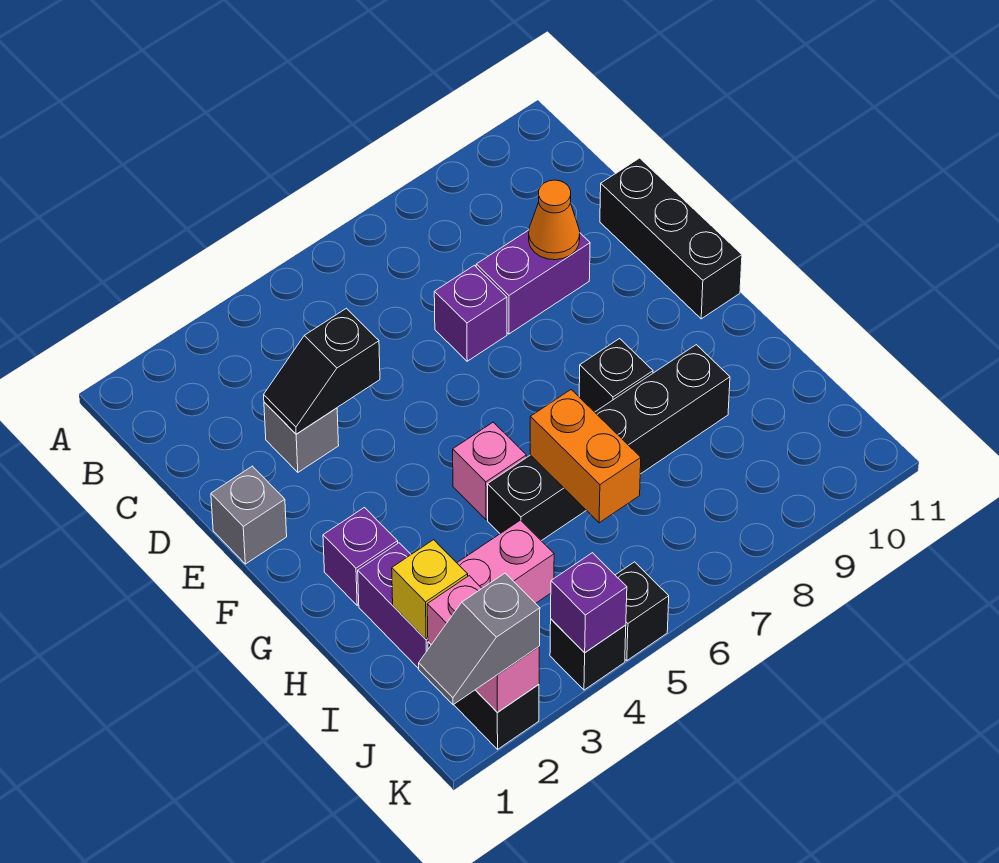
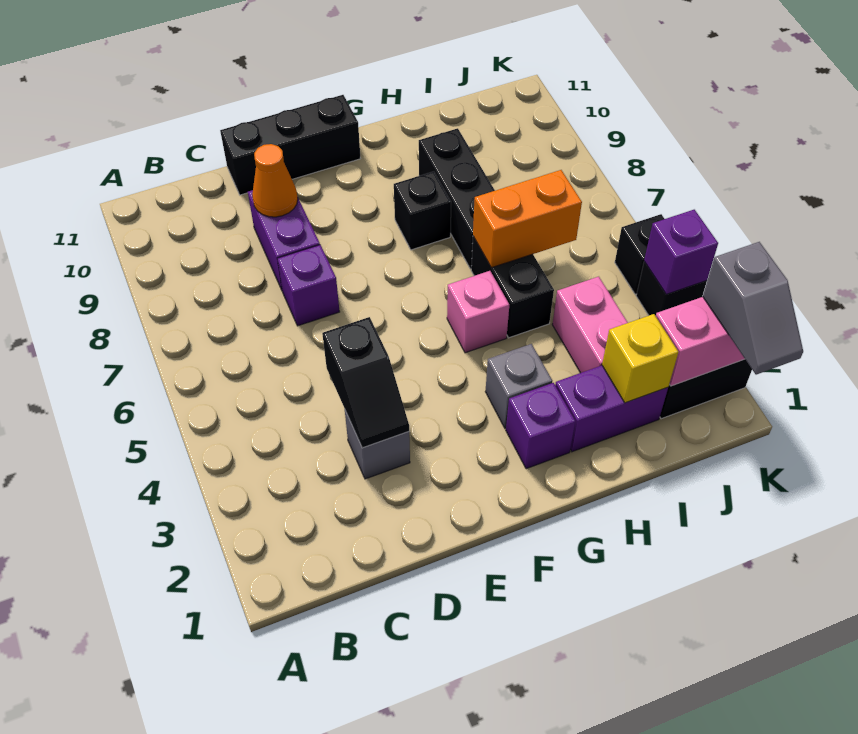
grey brick E1 level 1 -> grey brick G3 level 1

